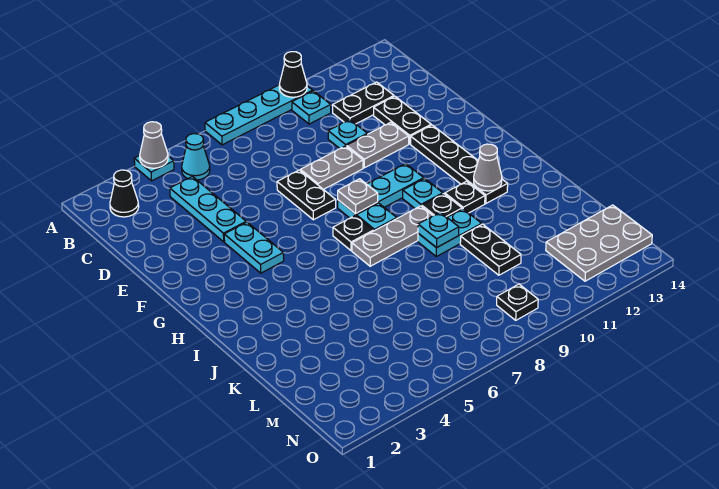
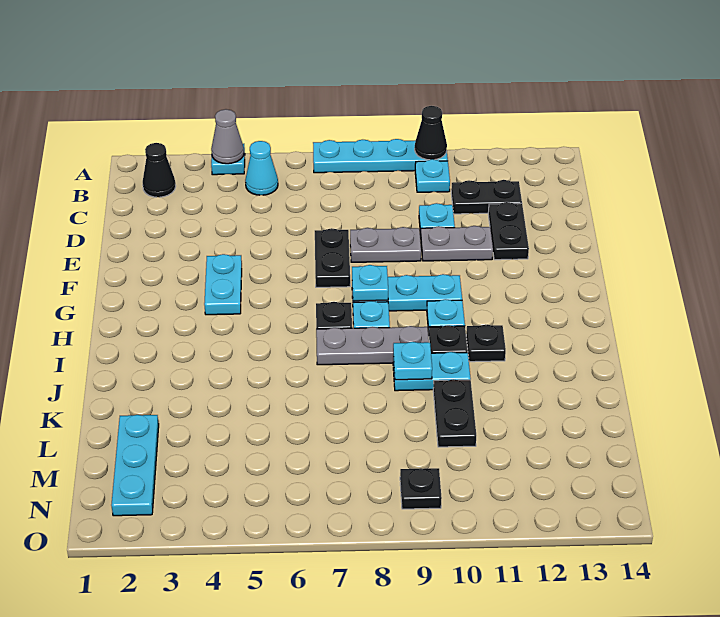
cyan plate C4:E4 level 1 -> cyan plate L2:N2 level 1
black plate F12:I12 level 1 -> none
grey plate G8 level 2 -> cyan plate G8 level 2
grey cone I12 level 2 -> none
grey plate M12:N14 level 1 -> none

